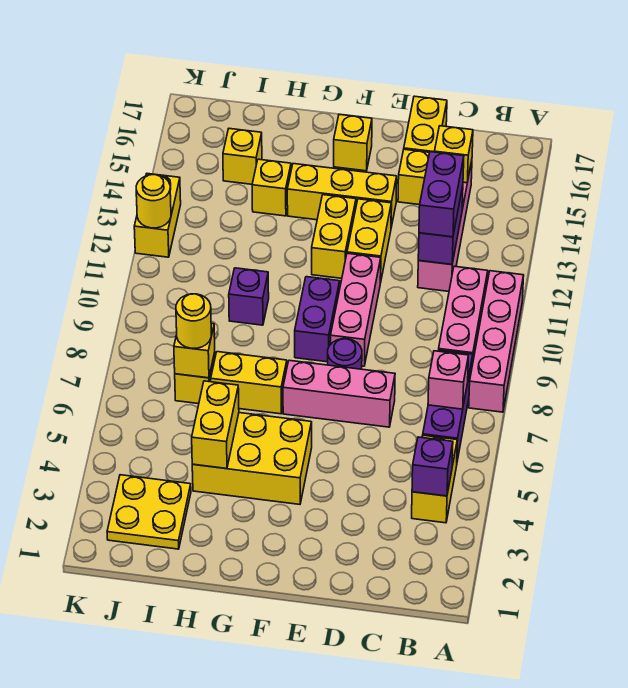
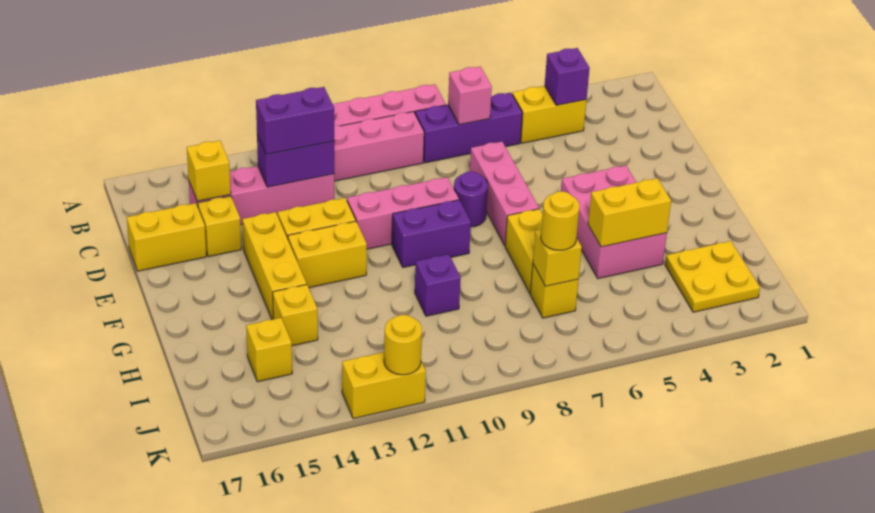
yellow brick F4:H5 level 1 -> pink brick F4:H5 level 1
yellow brick F16 level 1 -> none

